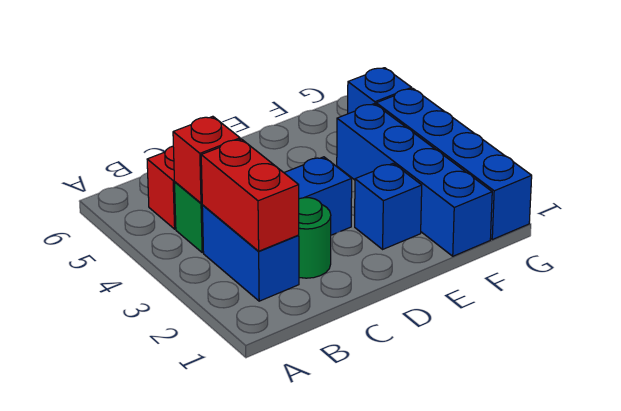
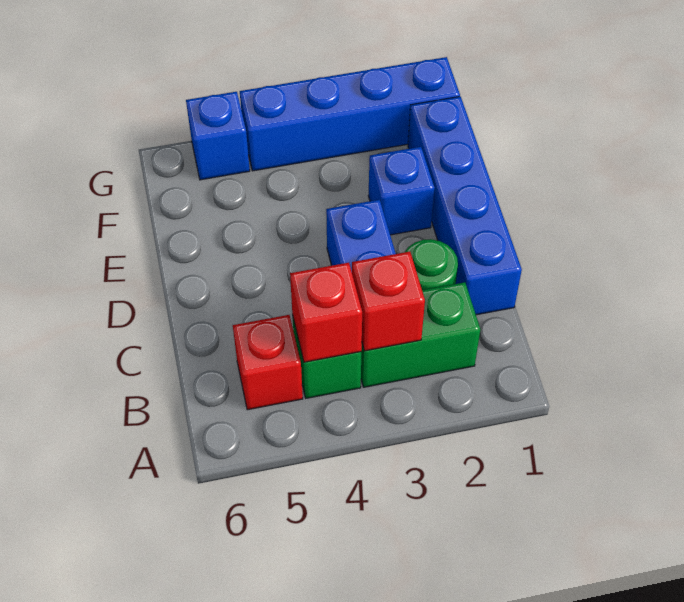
blue brick B2:B3 level 1 -> green brick B2:B3 level 1
red brick B2:B3 level 2 -> red brick B3 level 2
blue brick F1:F4 level 1 -> blue brick C1:F1 level 1

